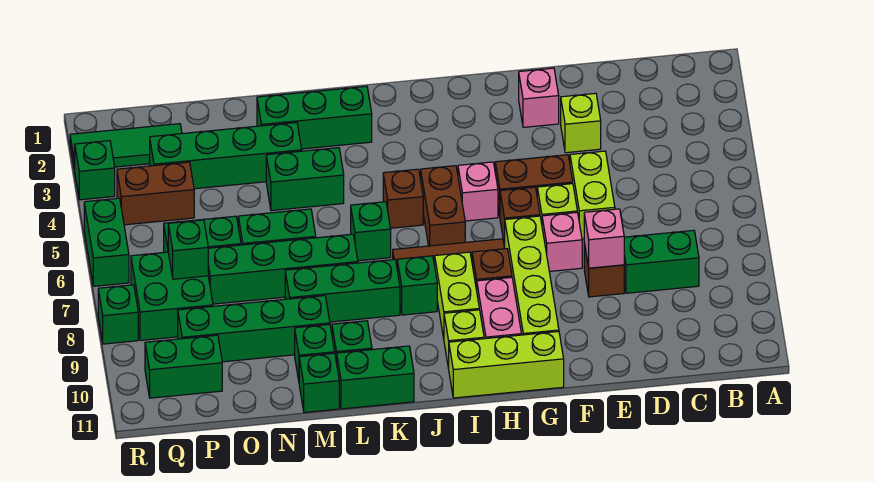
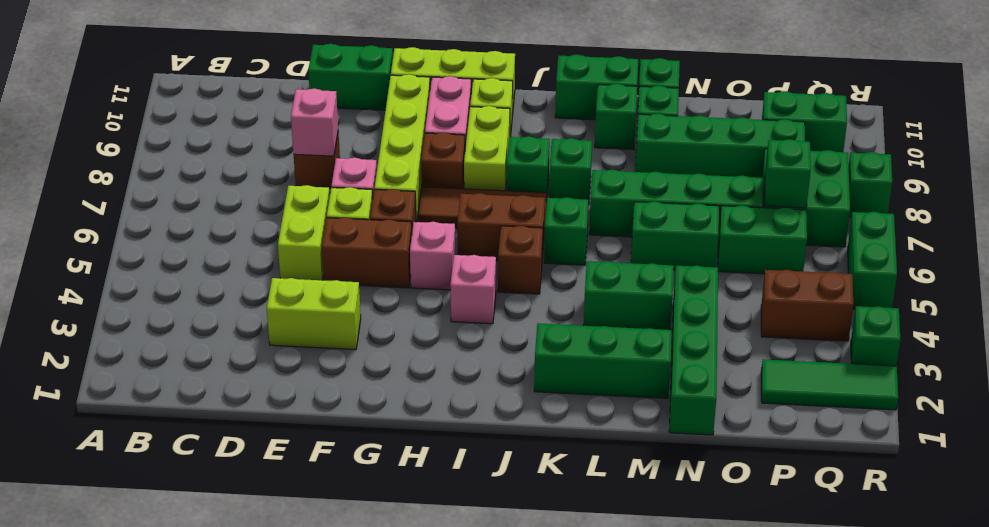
green brick C8:D8 level 1 -> green brick E11:F11 level 1
lime brick E3 level 1 -> lime brick E3:F3 level 1
pink brick F2 level 1 -> pink brick I4 level 1
brown brick I5:I6 level 1 -> brown brick I6:J6 level 1
green brick K8:M8 level 1 -> green brick K8 level 1
green brick M3:P3 level 1 -> green brick N1:N4 level 1

